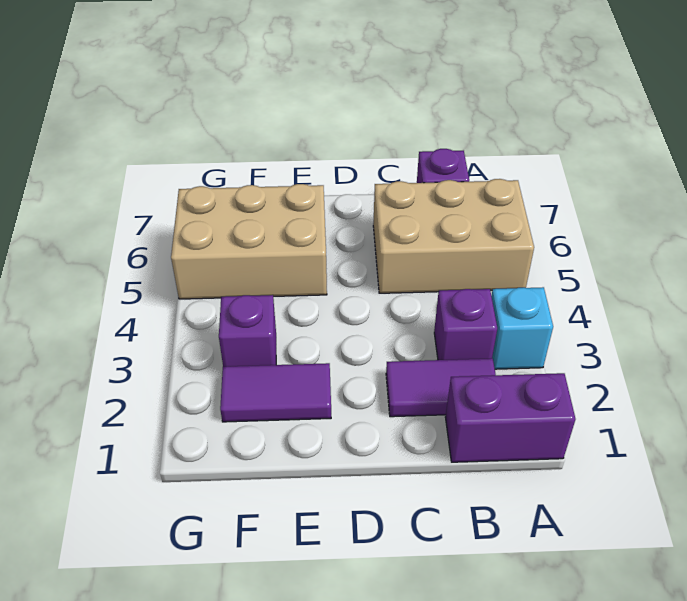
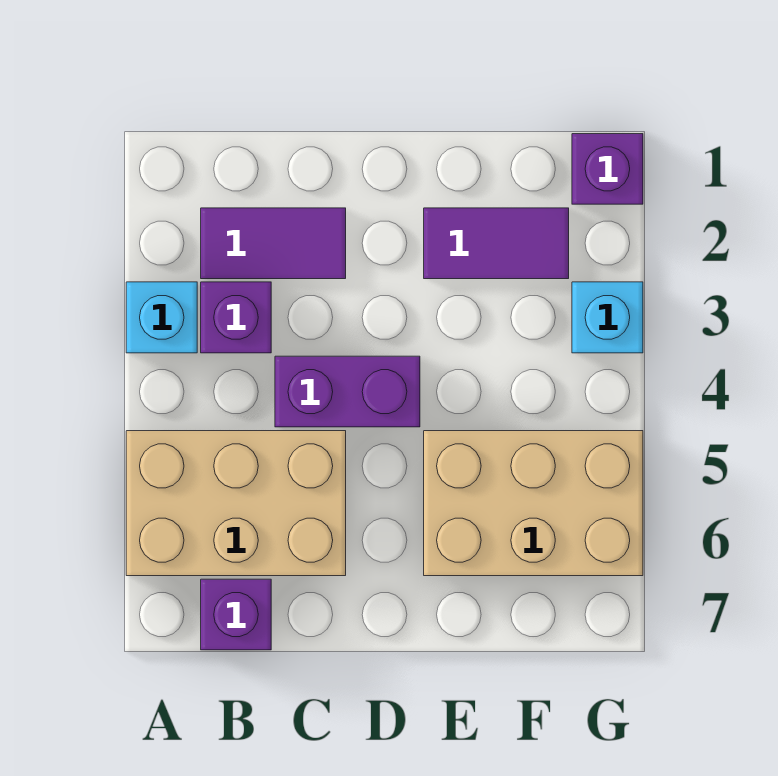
purple brick A1:B1 level 1 -> purple brick C4:D4 level 1
purple brick F3 level 1 -> purple brick G1 level 1
none -> cyan brick G3 level 1

